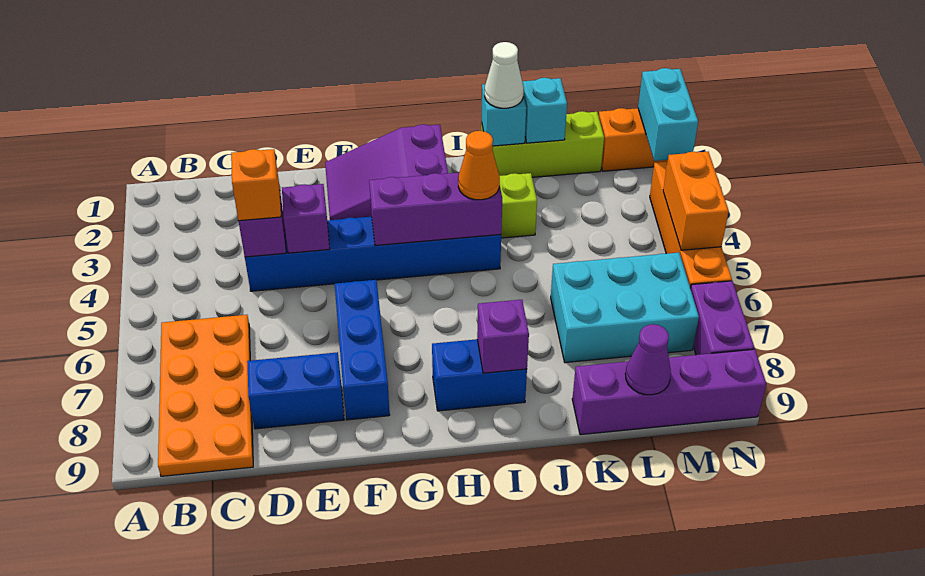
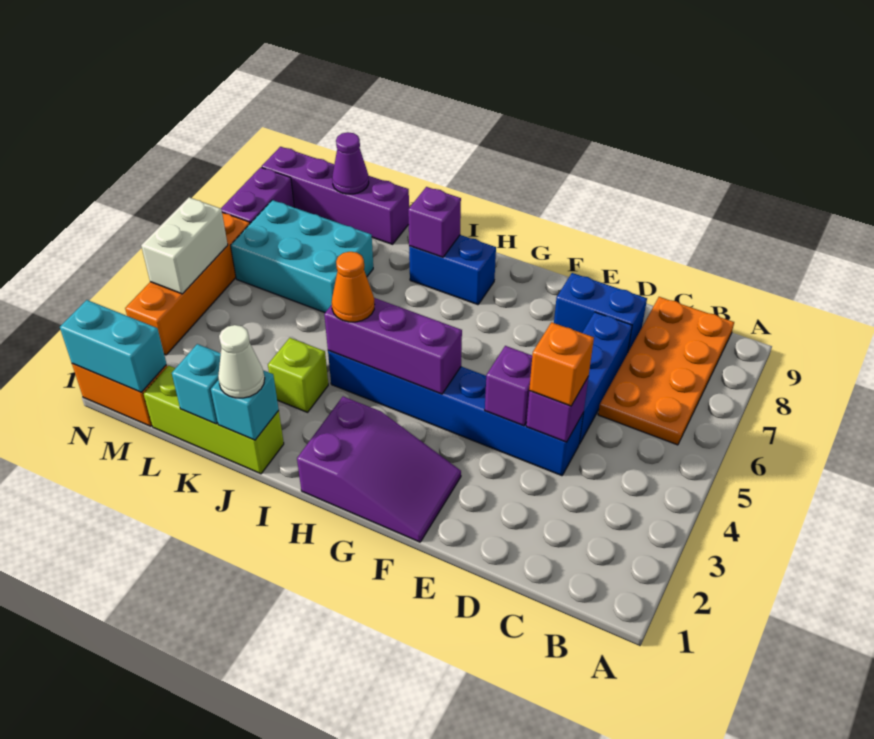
blue brick F6:F8 level 1 -> blue brick D5:D7 level 1
cyan brick N1:N2 level 2 -> cyan brick M1:N1 level 2
orange brick N4:N5 level 2 -> white brick N4:N5 level 2

